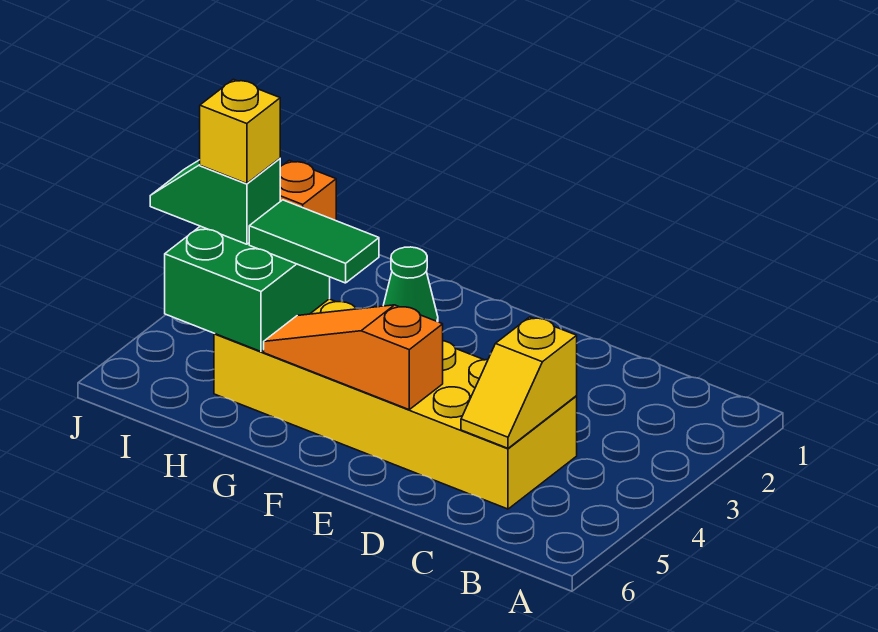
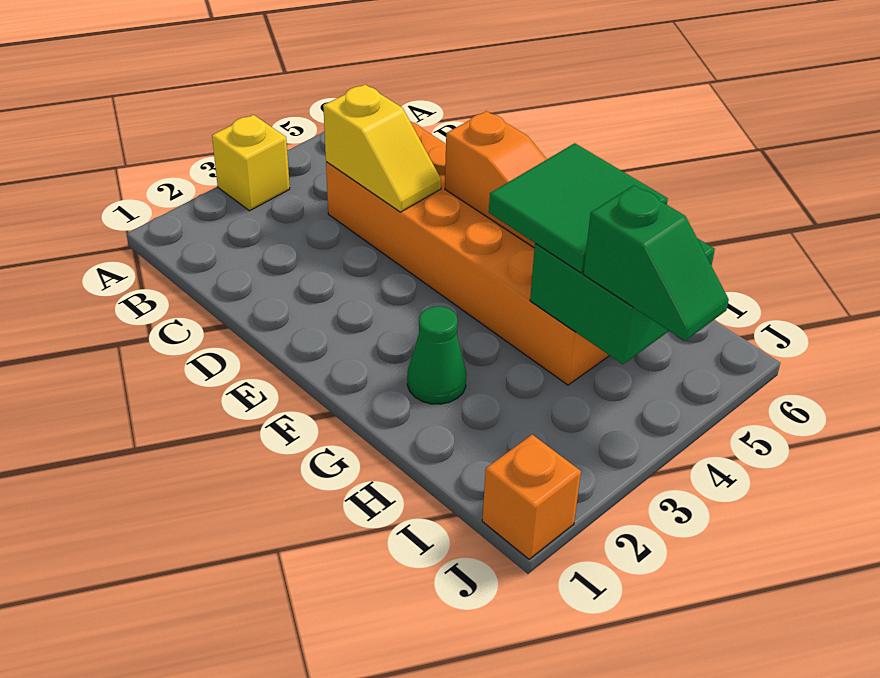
yellow brick C4:H5 level 1 -> orange brick C4:H5 level 1
yellow slope C4:C5 level 2 top 4 -> yellow slope C4:D4 level 2 top C
green tile G4:H4 level 3 -> green tile G4:H5 level 3
yellow brick I4 level 4 -> yellow brick A3 level 1

